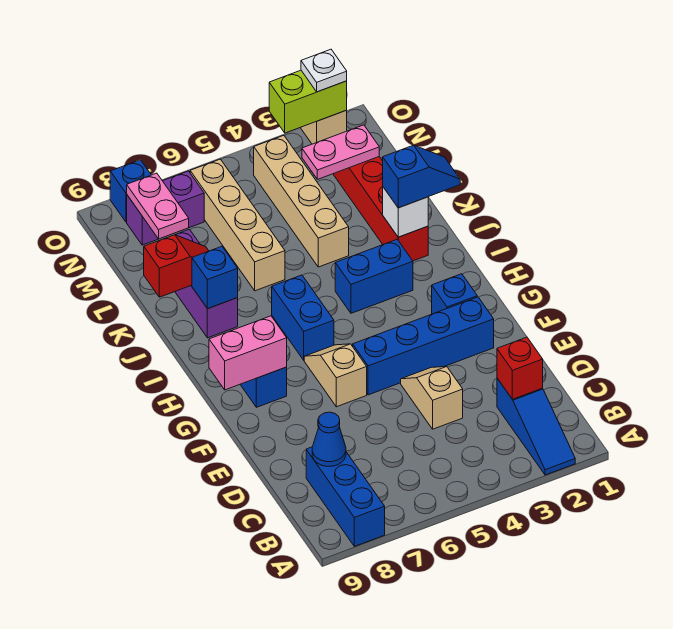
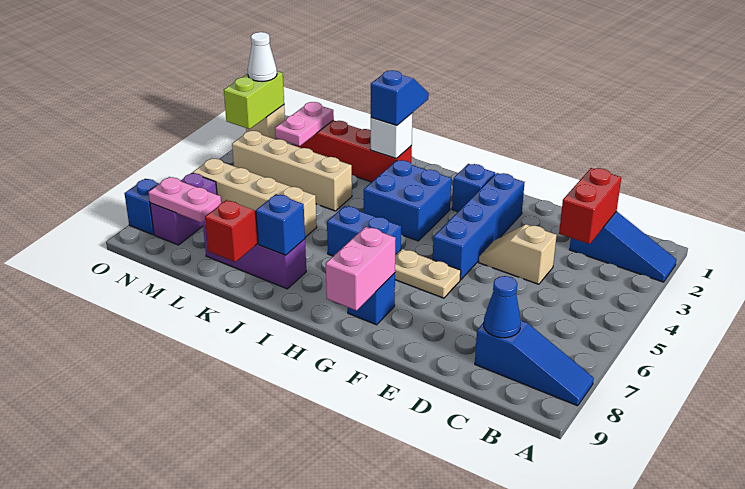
blue brick A8:C8 level 1 -> blue slope A8:C8 level 1 top C
red brick C2 level 2 -> red brick C2:C3 level 2
tan slope F6:G6 level 1 top F -> tan plate F6:G6 level 1
blue brick I3:I4 level 1 -> blue brick H3:I4 level 1
white plate O2 level 3 -> white cone O2 level 3

